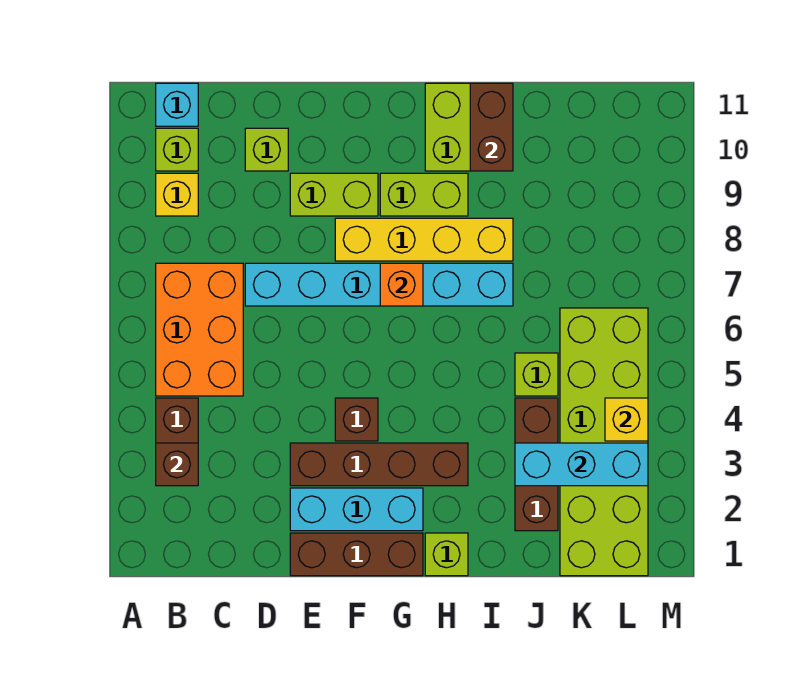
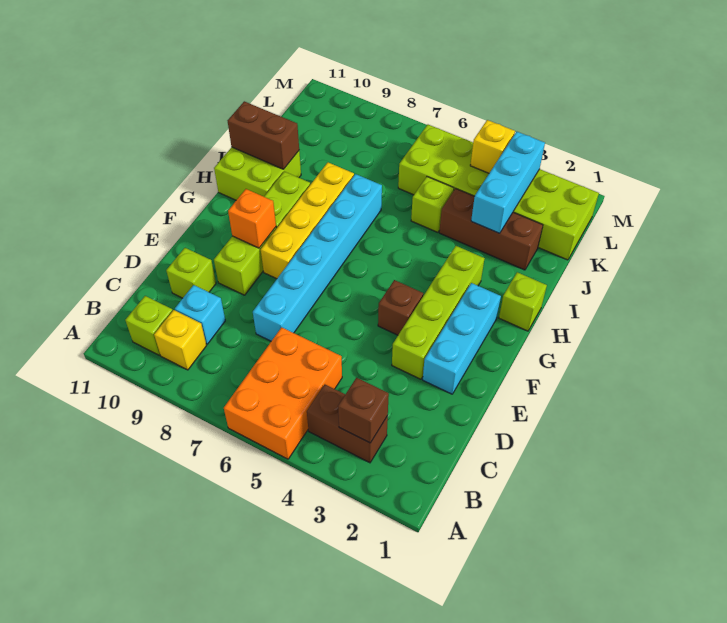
orange brick B5:C7 level 1 -> orange brick A5:C6 level 1
cyan brick B11 level 1 -> cyan brick C9 level 1
brown brick E1:G1 level 1 -> none
brown brick E3:H3 level 1 -> lime brick E3:H3 level 1
orange brick G7 level 2 -> orange brick F9 level 2

